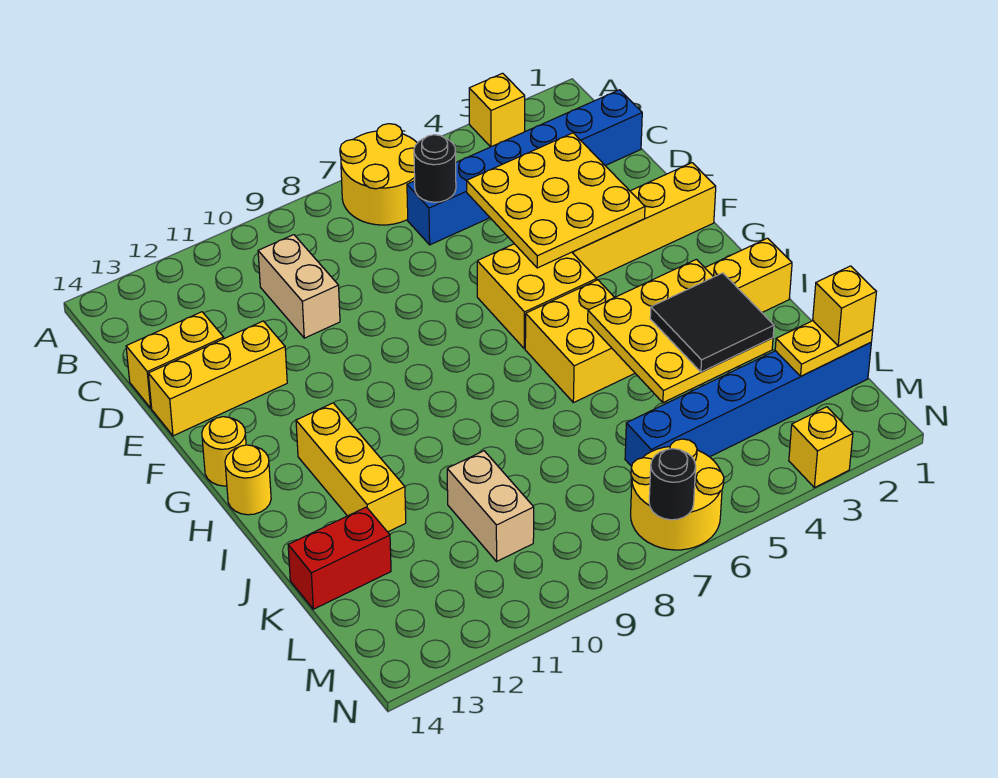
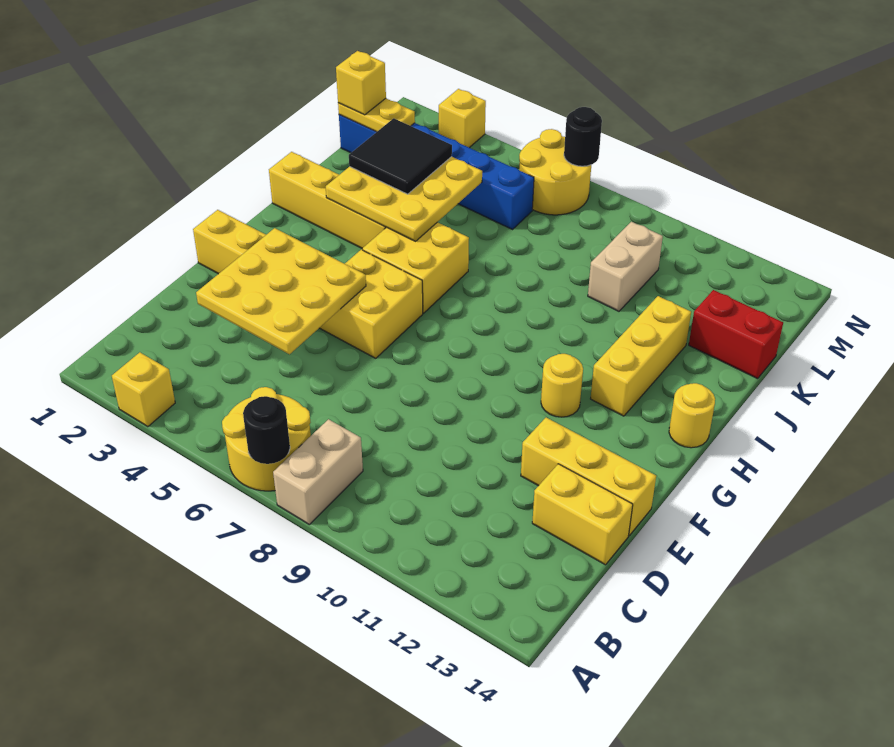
blue brick C1:C6 level 1 -> none
black round brick C6 level 2 -> black round brick A7 level 2
tan brick C10:D10 level 1 -> tan brick A8:B8 level 1
yellow round brick G14 level 1 -> yellow round brick G11 level 1

